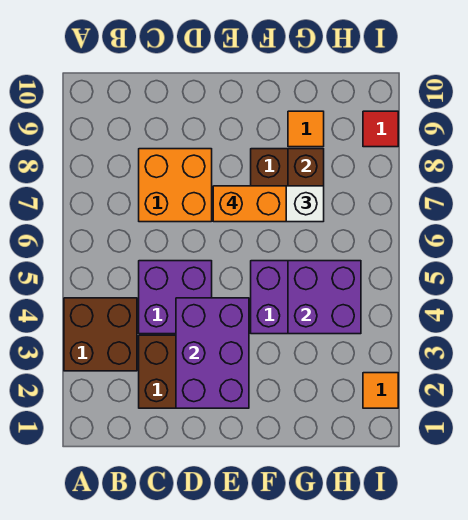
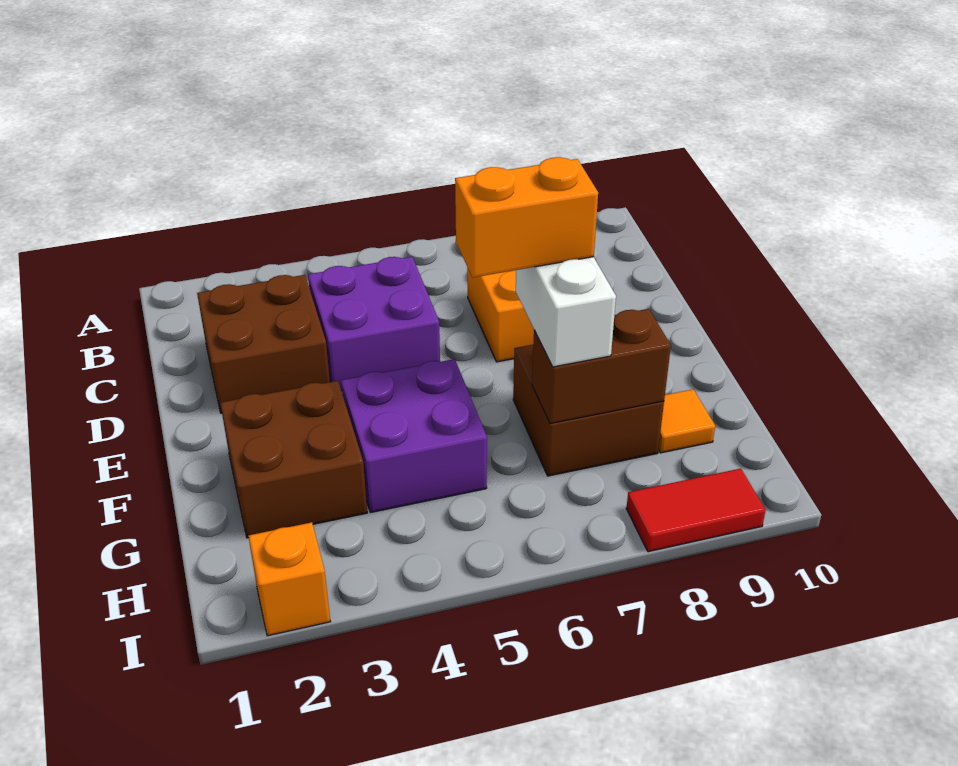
brown brick A3:B4 level 1 -> brown brick F2:G3 level 1
purple brick D2:E4 level 2 -> none
orange brick E7:F7 level 4 -> orange brick F6:F7 level 4
purple brick G4:H5 level 2 -> none
orange tile I2 level 1 -> orange brick I2 level 1
red tile I9 level 1 -> red tile I8:I9 level 1

